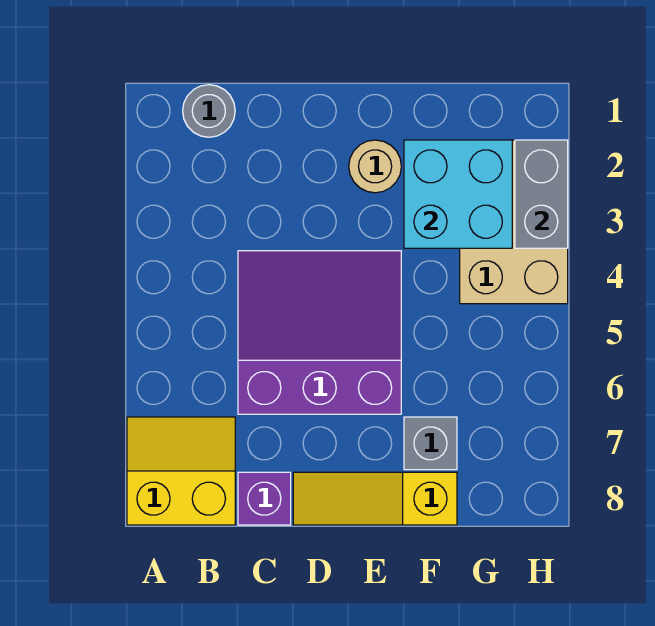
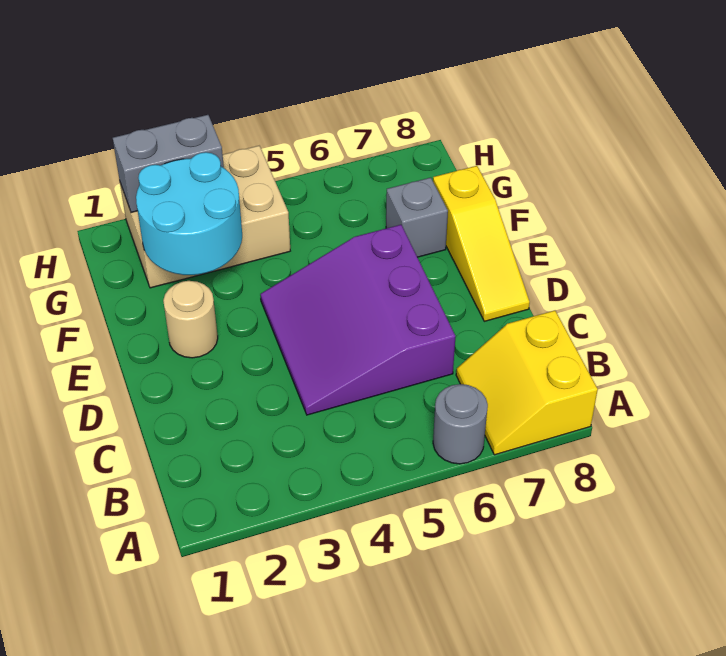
grey round brick B1 level 1 -> grey round brick A6 level 1
purple brick C8 level 1 -> none
cyan brick F2:G3 level 2 -> cyan round brick F2:G3 level 2

